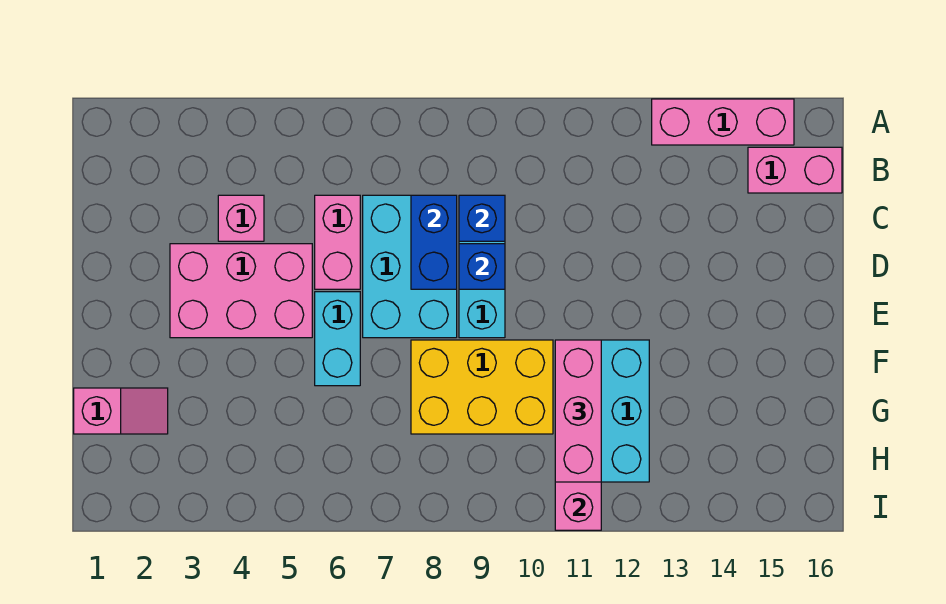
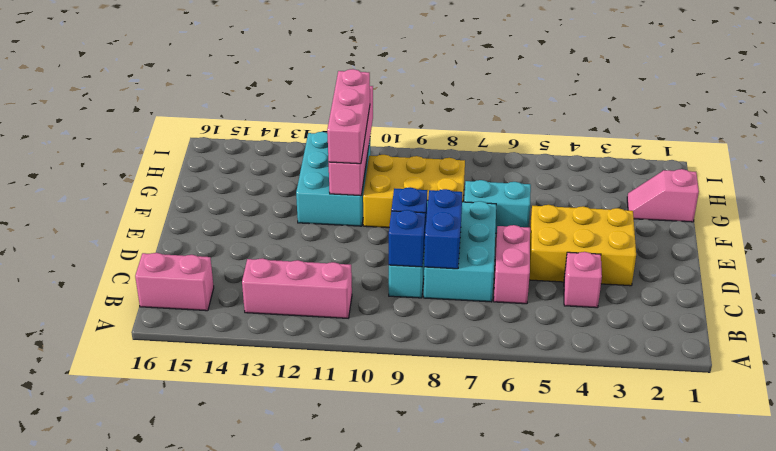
pink brick A13:A15 level 1 -> pink brick B11:B13 level 1
pink brick D3:E5 level 1 -> yellow brick D3:E5 level 1
cyan brick E6:F6 level 1 -> cyan brick F6:F7 level 1

